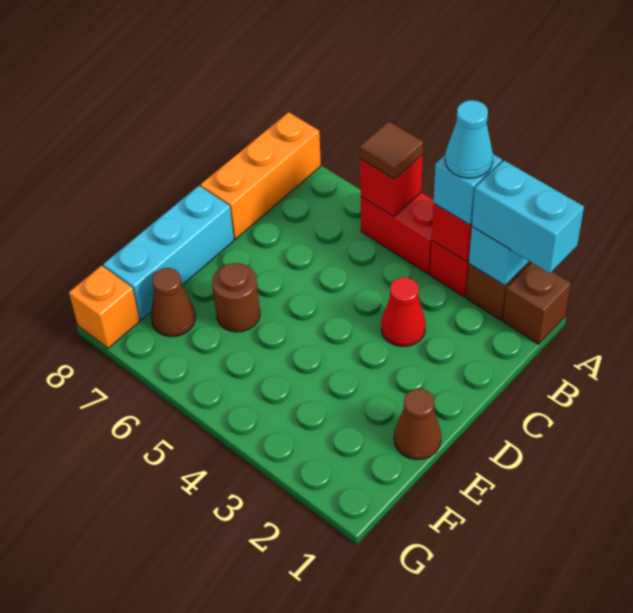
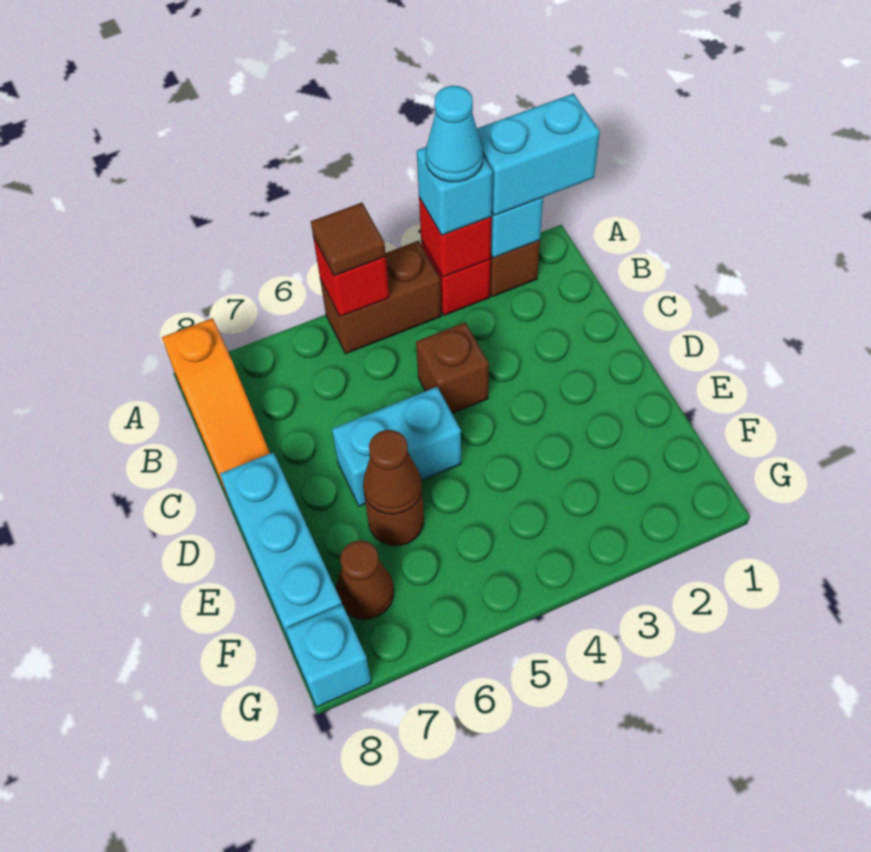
brown brick A1 level 1 -> brown brick C4 level 1
red brick A4:A5 level 1 -> brown brick A4:A5 level 1
orange brick A8:C8 level 1 -> orange slope A8:C8 level 1 top A
red cone C3 level 1 -> none
none -> cyan brick D5:D6 level 1
brown cone E1 level 1 -> brown cone E6 level 2
orange brick G8 level 1 -> cyan brick G8 level 1

